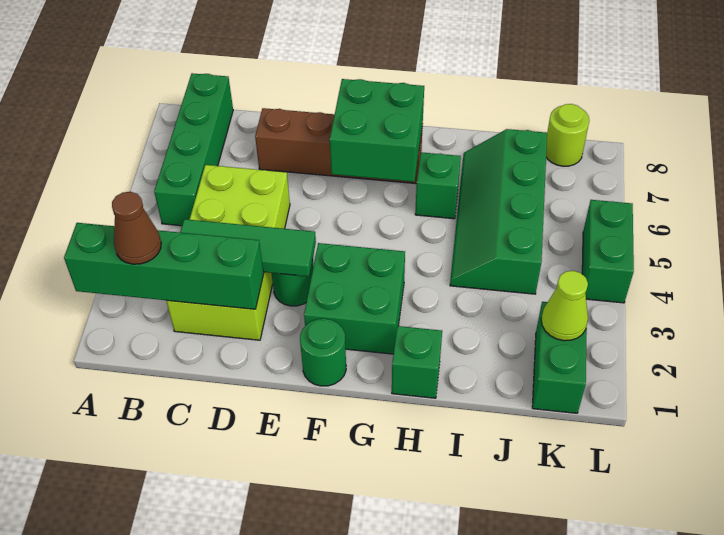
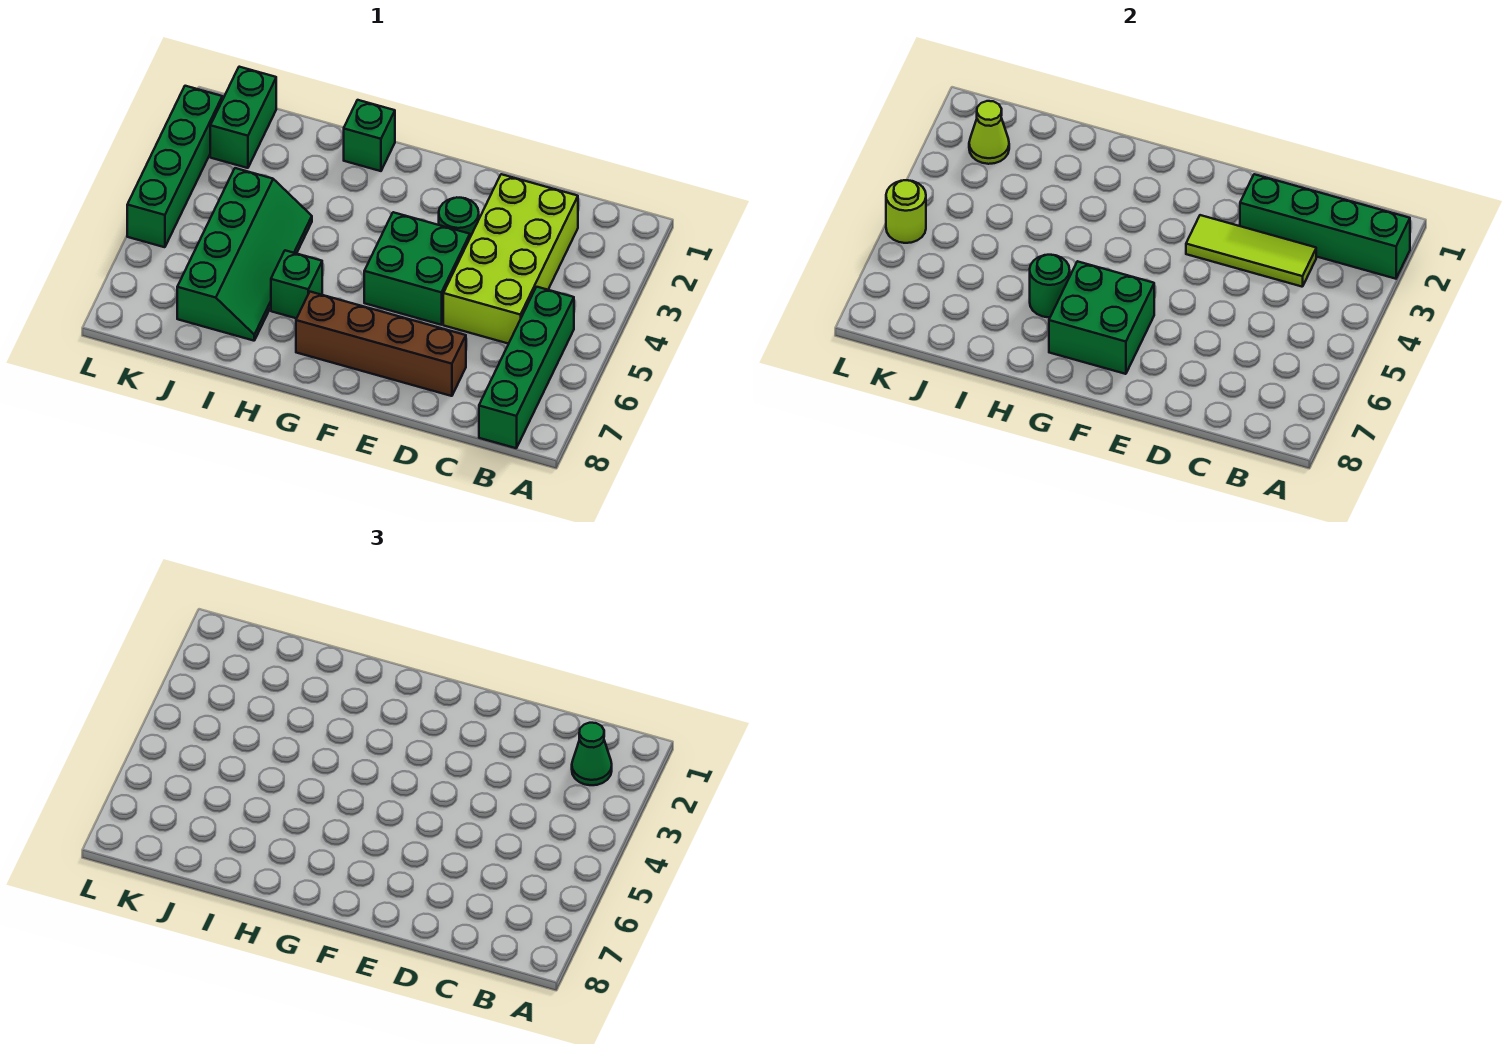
brown cone B2 level 3 -> green cone B2 level 3
green tile C3:E3 level 2 -> lime tile C3:E3 level 2
green round brick F1 level 1 -> green round brick H6 level 2
green brick F2:G3 level 1 -> green brick E4:F5 level 1
lime round brick K8 level 1 -> lime round brick L5 level 2
green brick L4:L5 level 1 -> green brick L2:L5 level 1

